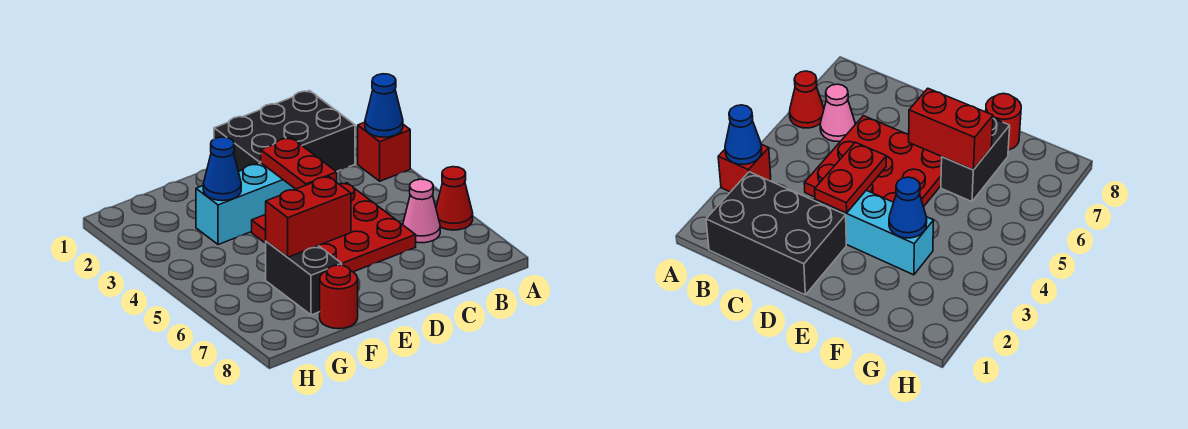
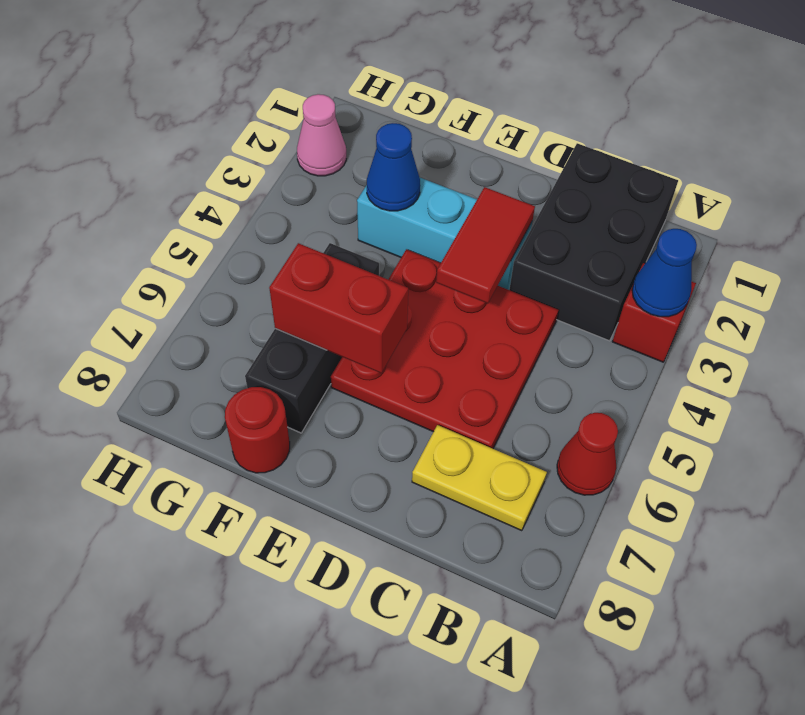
black brick B1:D2 level 1 -> black brick B1:C3 level 1
pink cone B6 level 1 -> pink cone H2 level 1
none -> yellow plate B7:C7 level 1
red plate D3:D4 level 2 -> red tile D3:D4 level 2
black brick F6:F7 level 1 -> black brick F5:F7 level 1

